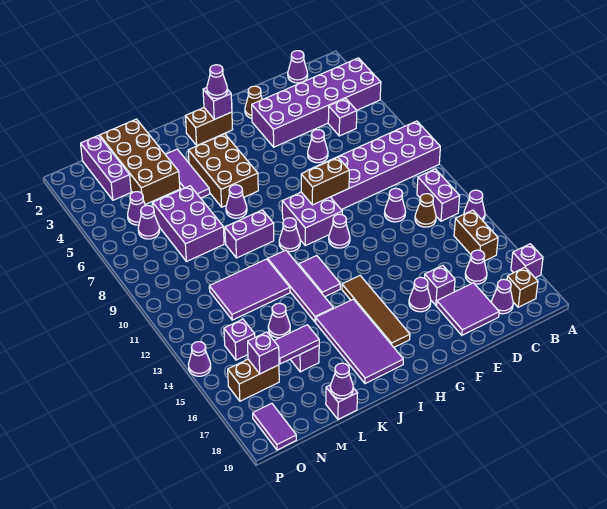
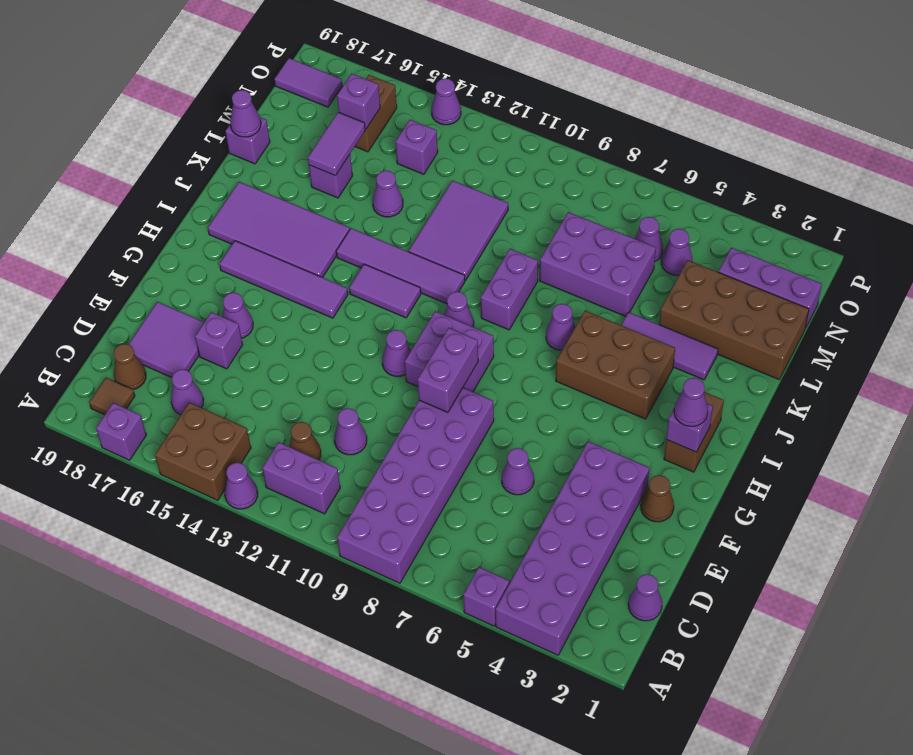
brown brick B14:B15 level 1 -> brown brick A14:B15 level 1
brown brick B18 level 1 -> brown tile B18 level 1
purple brick C5 level 1 -> purple brick A5 level 1
purple cone C18 level 1 -> brown cone C18 level 1
brown brick F9:G9 level 2 -> purple brick F9:G9 level 2
brown tile H14:H17 level 1 -> purple tile H14:H17 level 1

